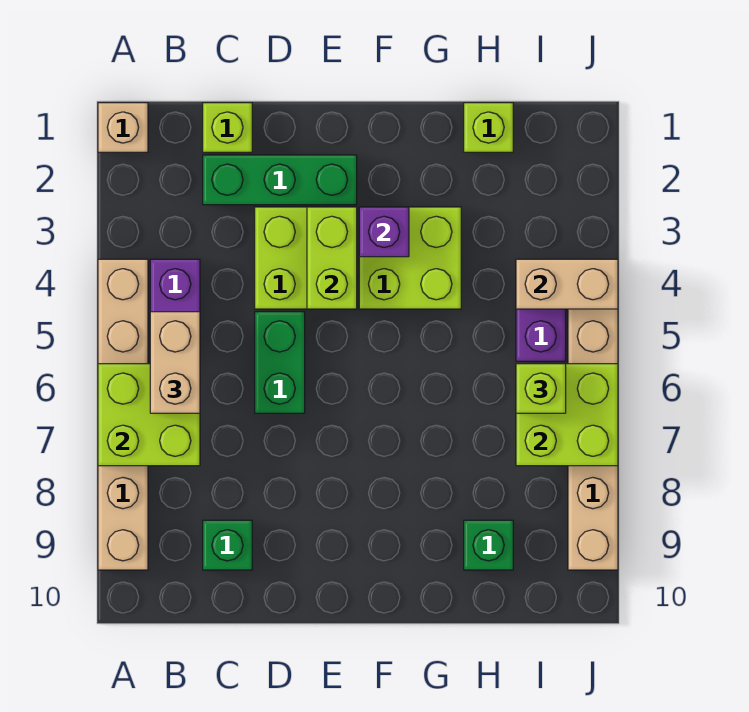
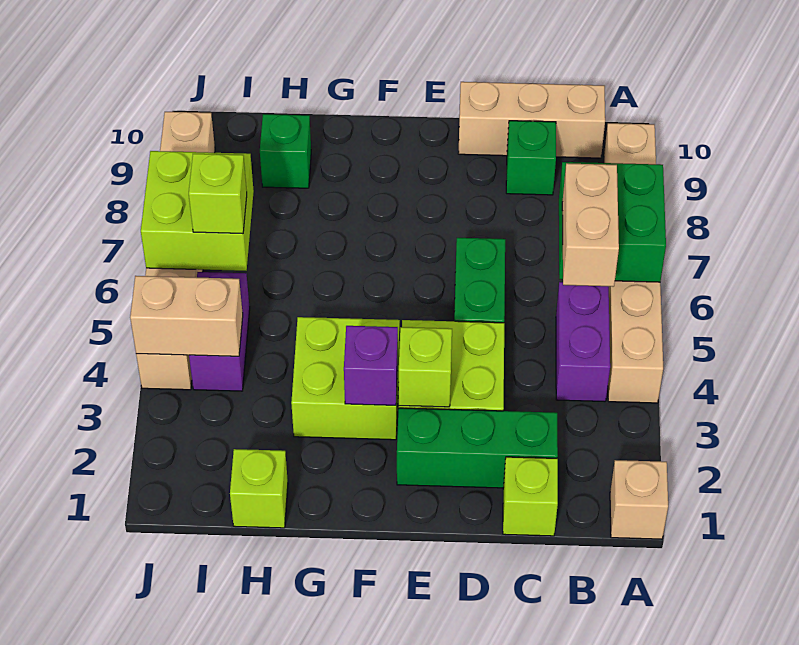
lime brick A6:B7 level 2 -> green brick A6:B7 level 2
none -> tan brick B10:D10 level 1
lime brick E3:E4 level 2 -> lime brick E3 level 2

